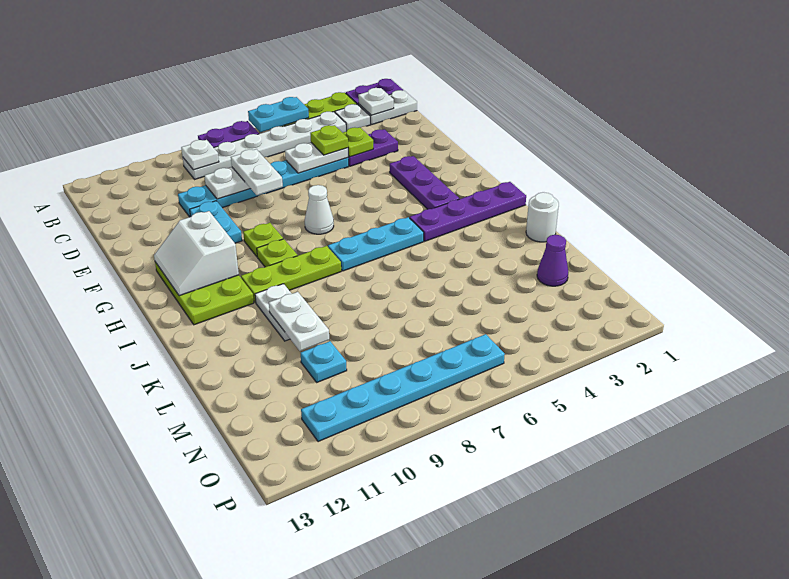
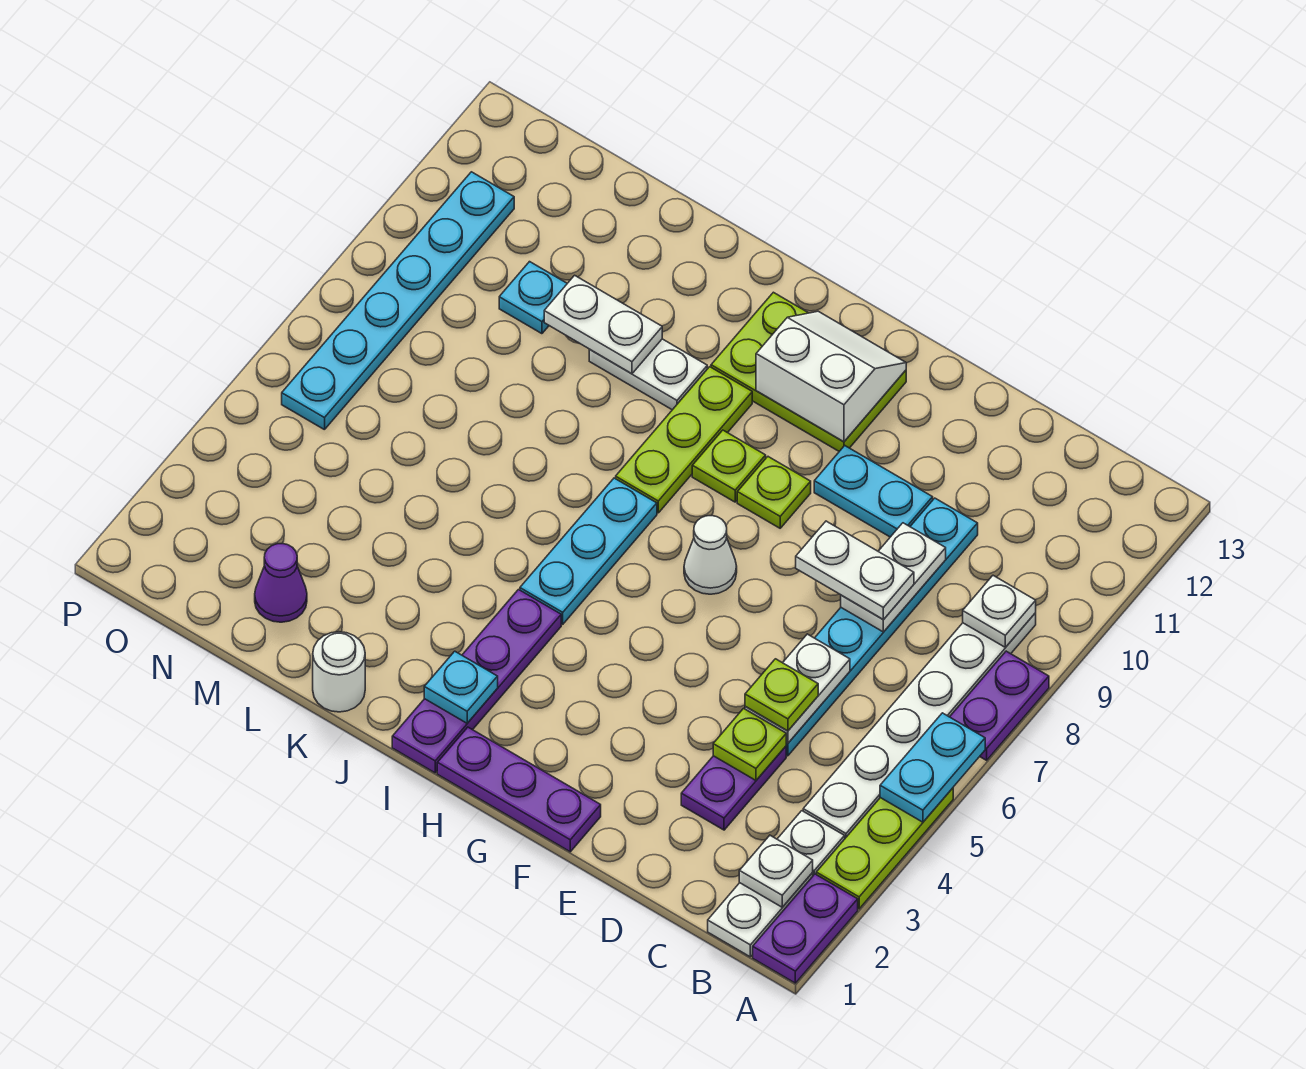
purple plate F3:H3 level 1 -> purple plate F1:H1 level 1
none -> cyan plate I2 level 2

